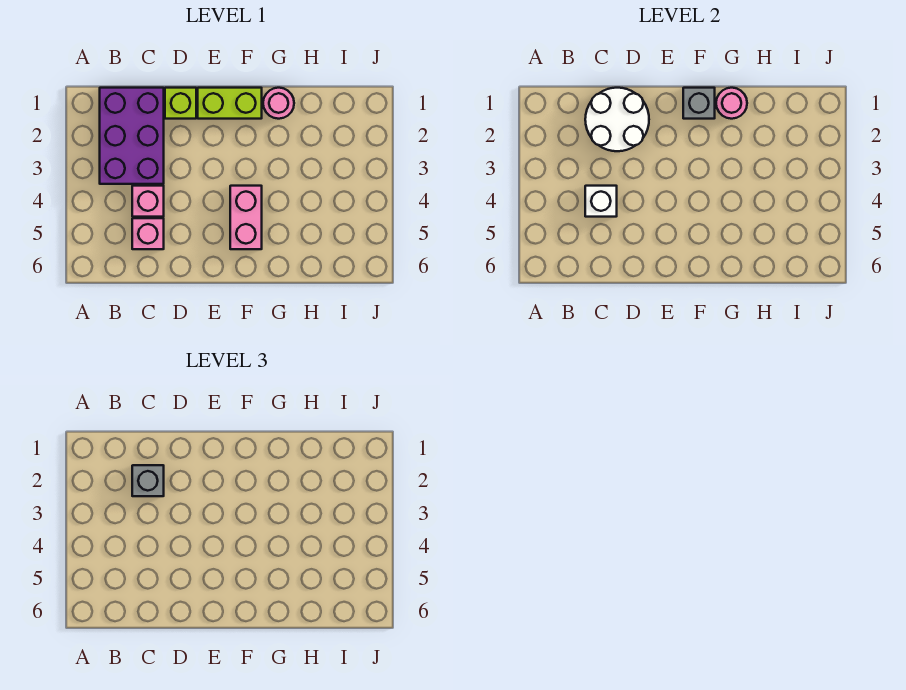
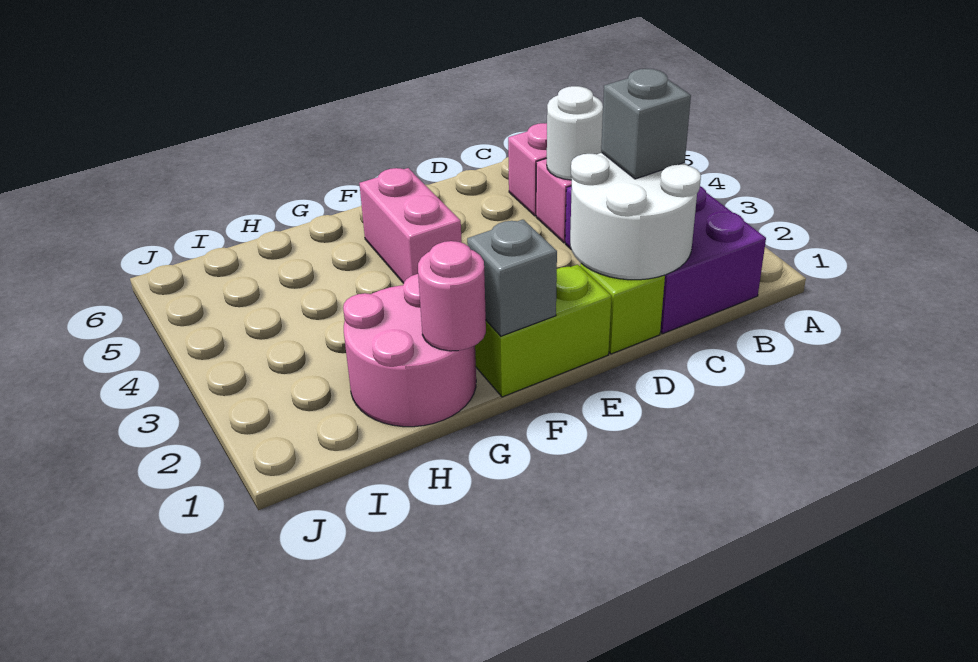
white brick C4 level 2 -> white round brick C4 level 2
pink round brick G1 level 1 -> pink round brick G1:H2 level 1

